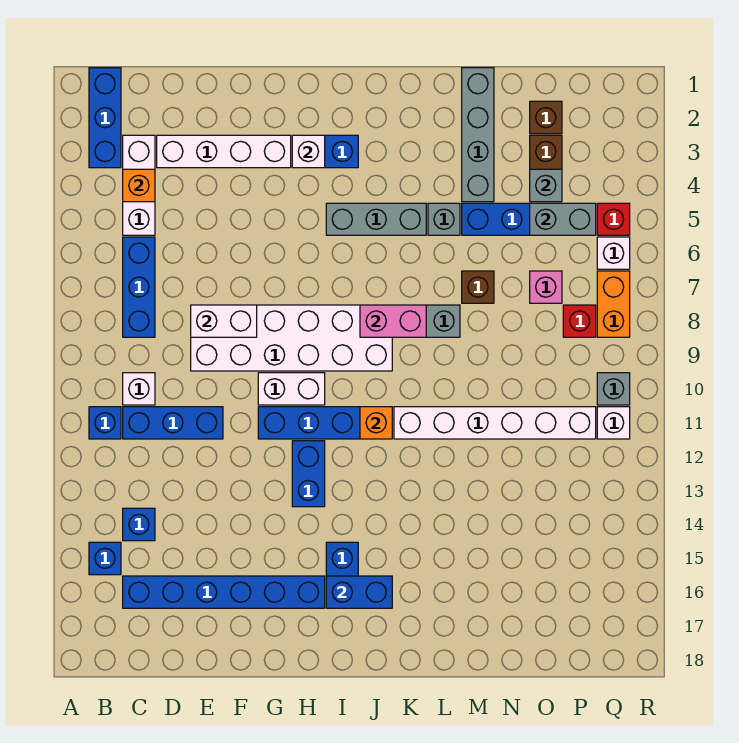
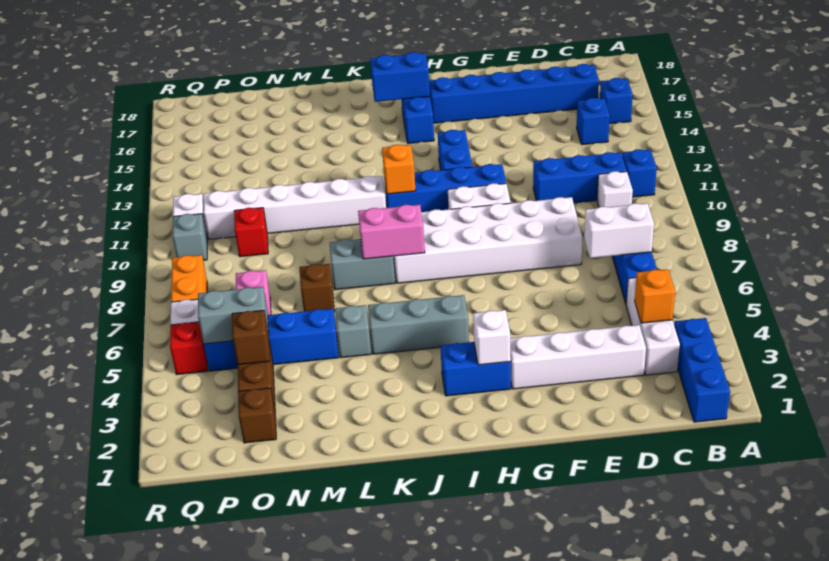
white brick E8:F8 level 2 -> white brick C7:D7 level 2
grey brick M1:M4 level 1 -> none
grey brick O4 level 2 -> brown brick O4 level 2
red brick P8 level 1 -> red brick O10 level 1

